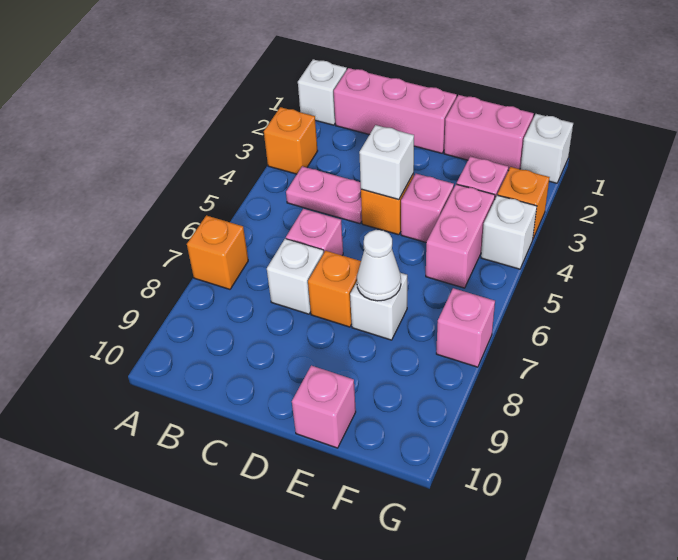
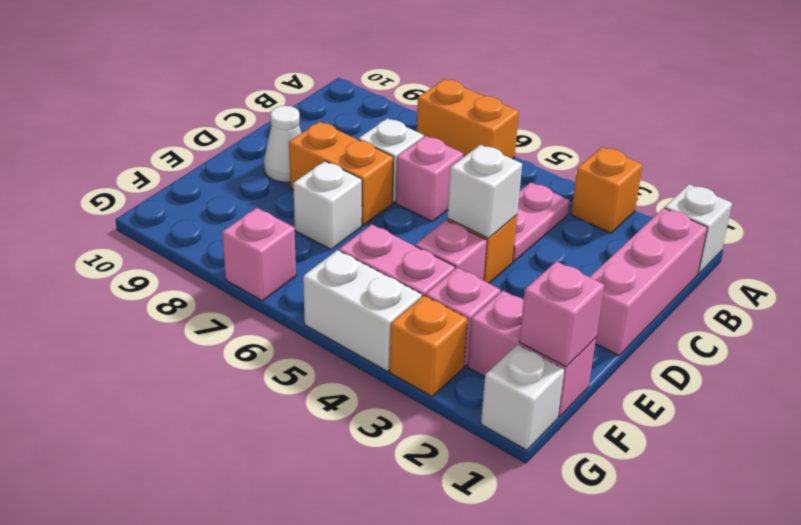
orange brick A7 level 1 -> orange brick A6:A7 level 1
orange brick D7 level 1 -> orange brick D7:D8 level 1
pink brick E1:F1 level 1 -> pink brick F1:F2 level 1
white cone E7 level 2 -> white cone D9 level 1
pink brick E10 level 1 -> pink brick F1 level 2
white brick G4 level 1 -> white brick G4:G5 level 1

